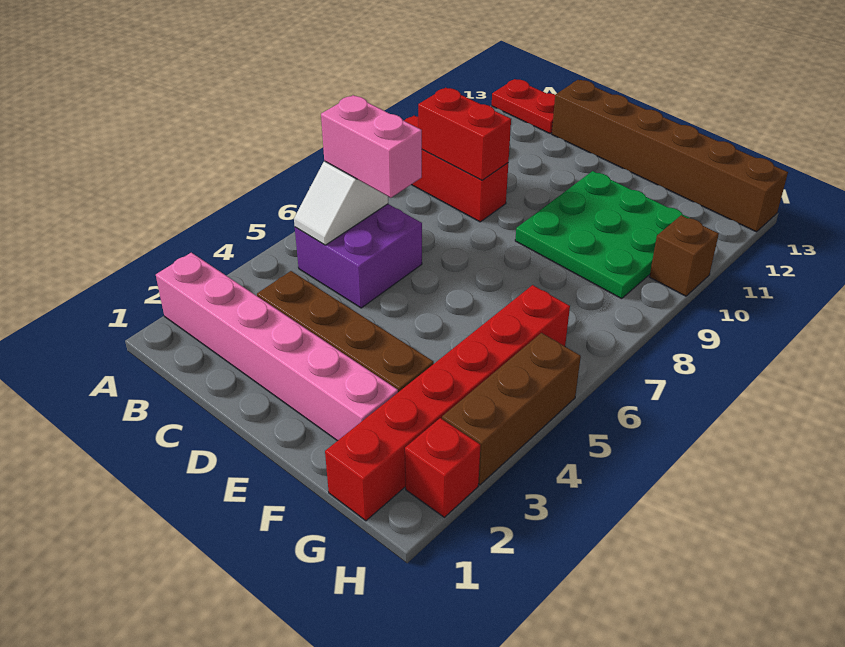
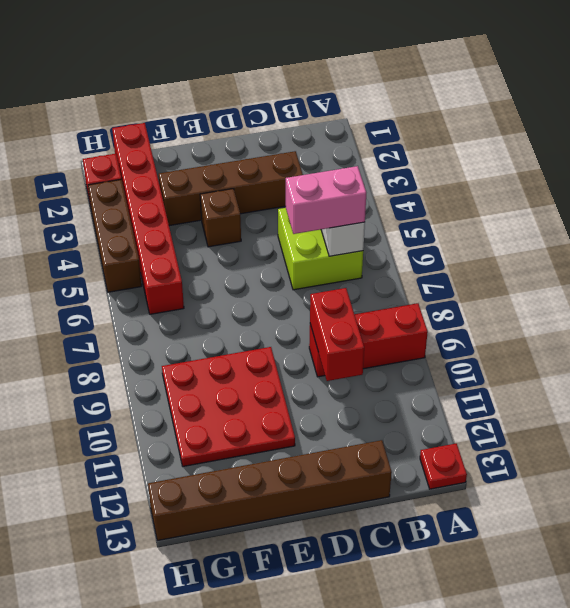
pink brick A2:F2 level 1 -> none
red plate A13:B13 level 1 -> red plate A13 level 1
purple brick B5:C6 level 1 -> lime brick B5:C6 level 1
red brick B9:C9 level 2 -> red brick C9:C10 level 2
green plate E9:G11 level 1 -> red plate E9:G11 level 1
brown brick H10 level 1 -> brown brick E4 level 1

